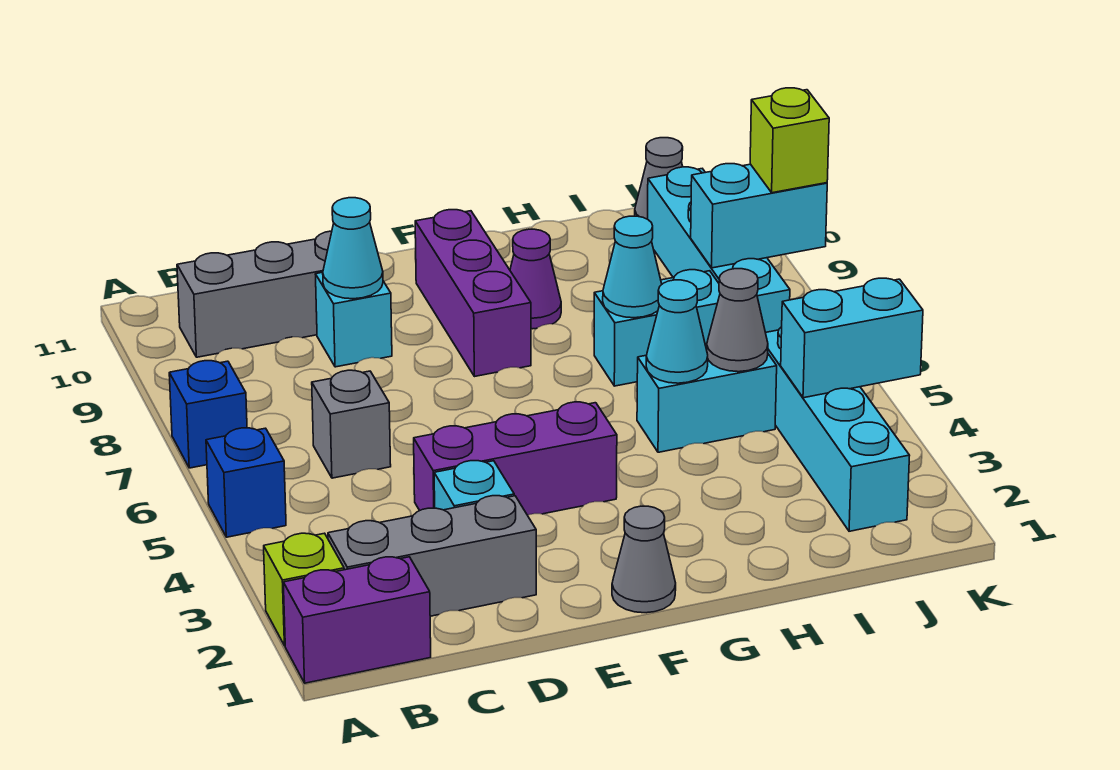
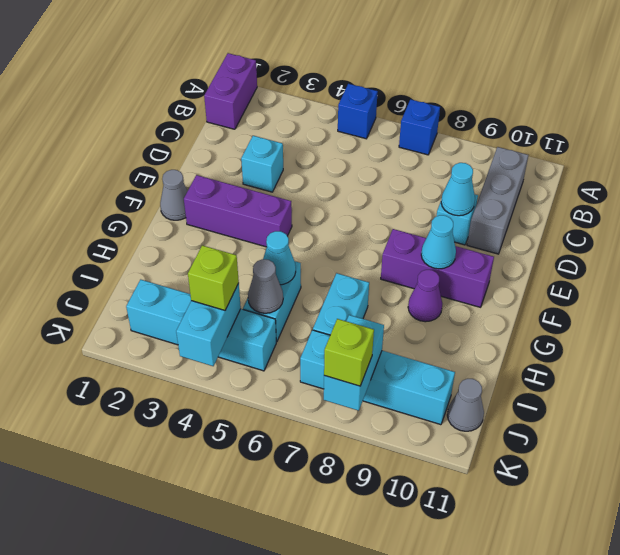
lime brick A2 level 1 -> lime brick J4 level 3
grey brick B2:D2 level 1 -> none
grey brick C6 level 1 -> none
purple brick D4:F4 level 1 -> purple brick F2:F4 level 1
cyan cone H7 level 2 -> cyan cone F9 level 2

